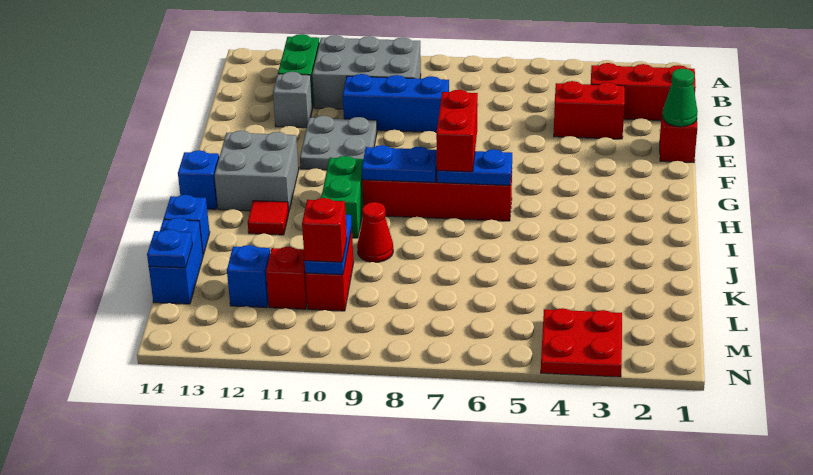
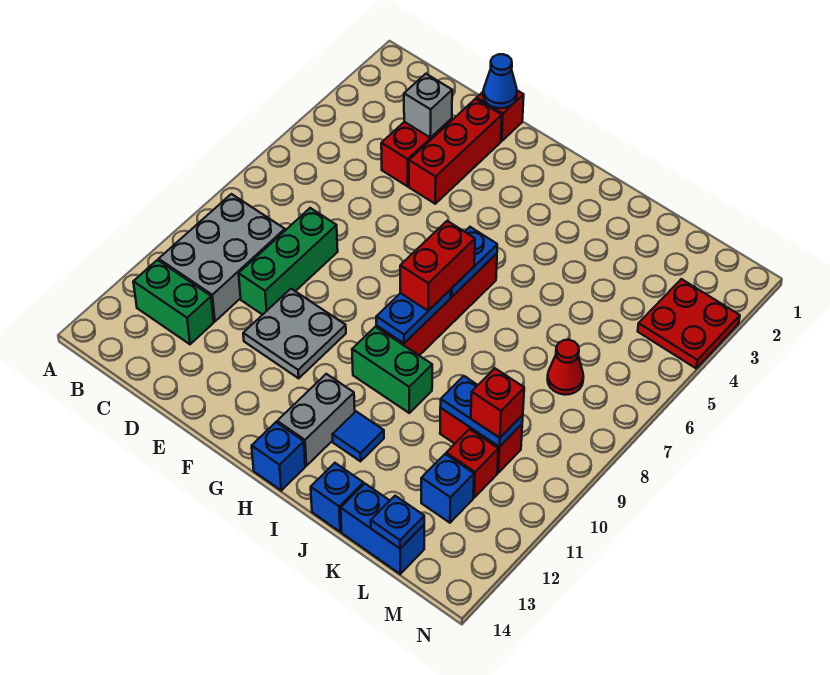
red brick C1:C3 level 1 -> red brick E2:E4 level 1
blue brick D8:D10 level 1 -> green brick D8:D10 level 1
grey brick D12 level 1 -> grey brick D3 level 2
green cone E1 level 2 -> blue cone E1 level 2
red brick G7:H7 level 3 -> red brick H7:H8 level 3
grey brick G12:H13 level 1 -> grey brick H12:H13 level 1
red tile I12 level 1 -> blue tile I12 level 1
red cone J9 level 1 -> red cone L7 level 1

